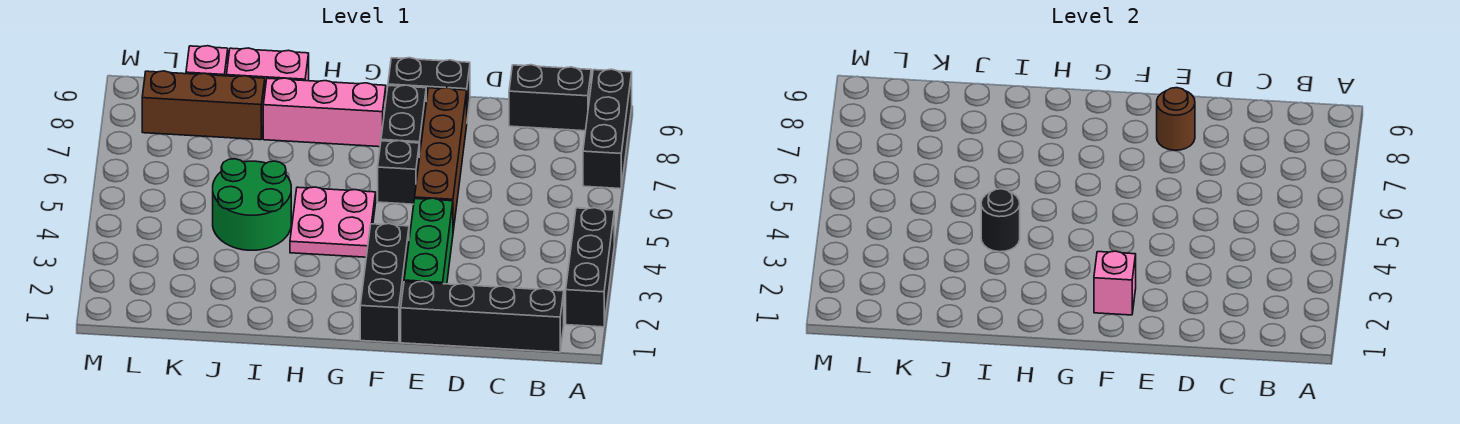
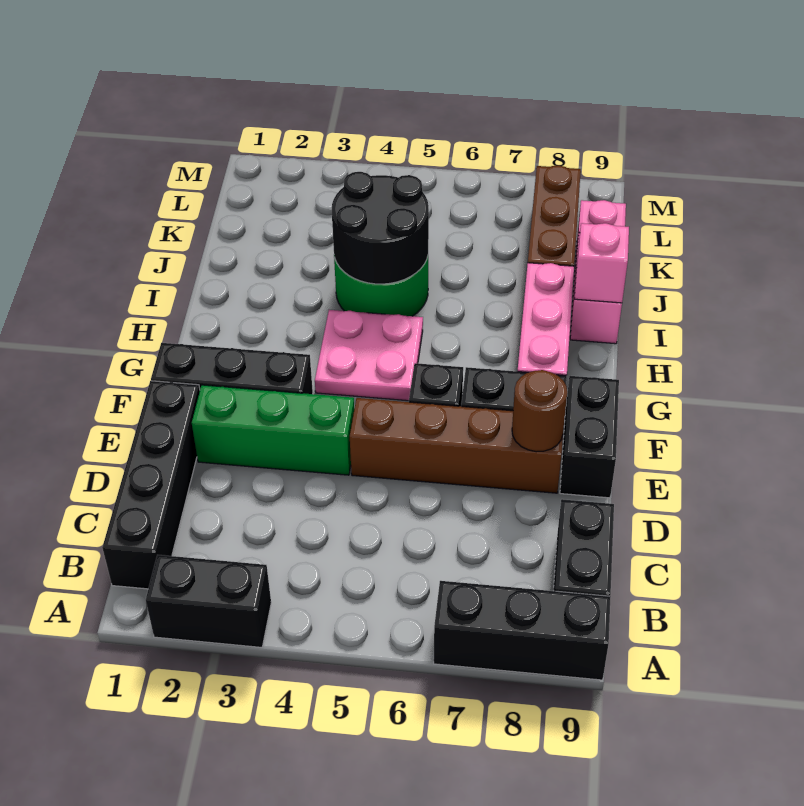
black brick A2:A4 level 1 -> black brick A2:A3 level 1
pink brick F2 level 2 -> pink brick I9 level 2
black round brick I4 level 2 -> black round brick I4:J5 level 2

